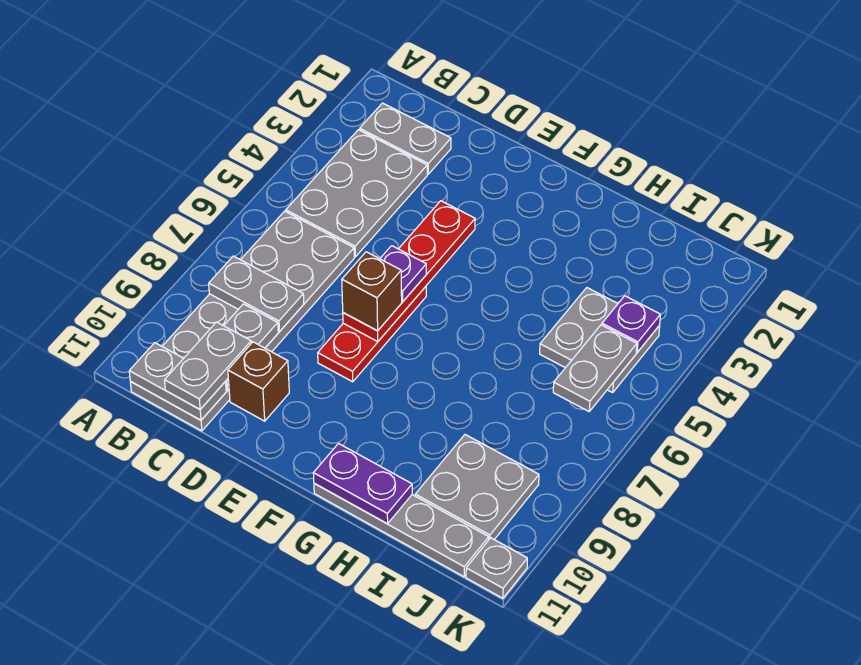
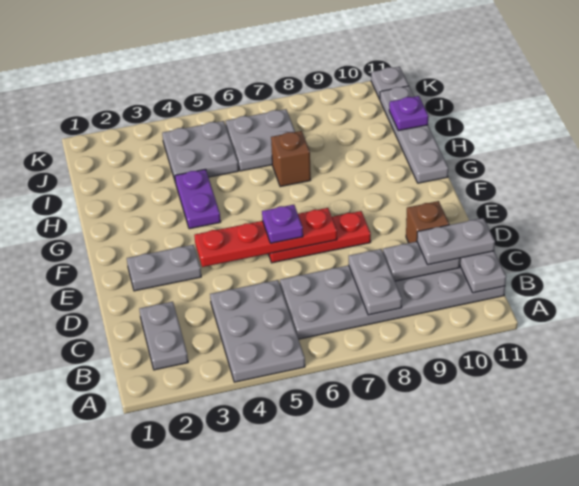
grey plate B3:C5 level 1 -> grey plate A4:C5 level 1
brown brick E7 level 3 -> brown brick H7 level 1
purple plate G11:H11 level 2 -> purple plate G4:H4 level 1
grey plate I9:J10 level 1 -> grey plate I6:J7 level 1
purple plate J4 level 2 -> purple plate I11 level 2
grey plate J5:J6 level 2 -> grey plate E2:E3 level 1

